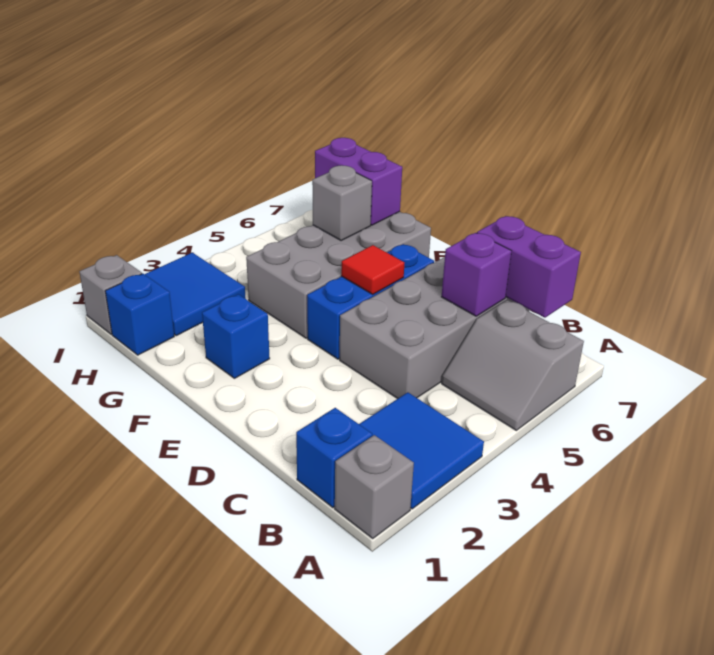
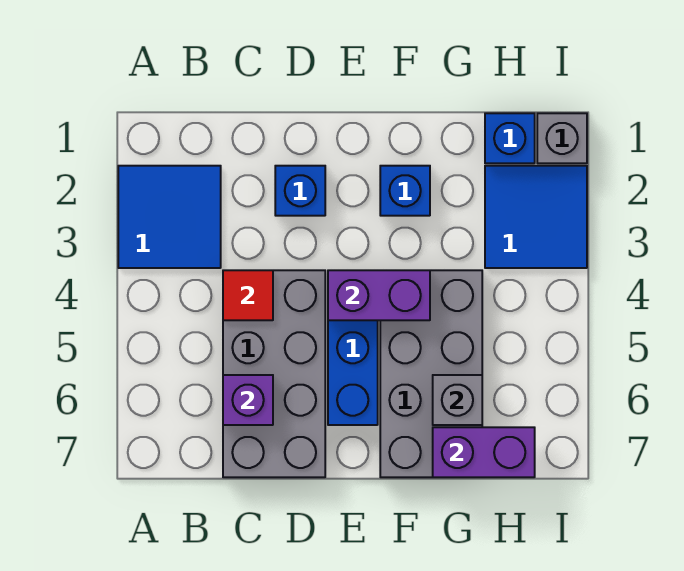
grey brick A1 level 1 -> none
grey slope A5:B6 level 1 top 6 -> none
blue brick B1 level 1 -> blue brick D2 level 1
purple brick B7:C7 level 2 -> purple brick E4:F4 level 2
red tile E5 level 2 -> red tile C4 level 2

